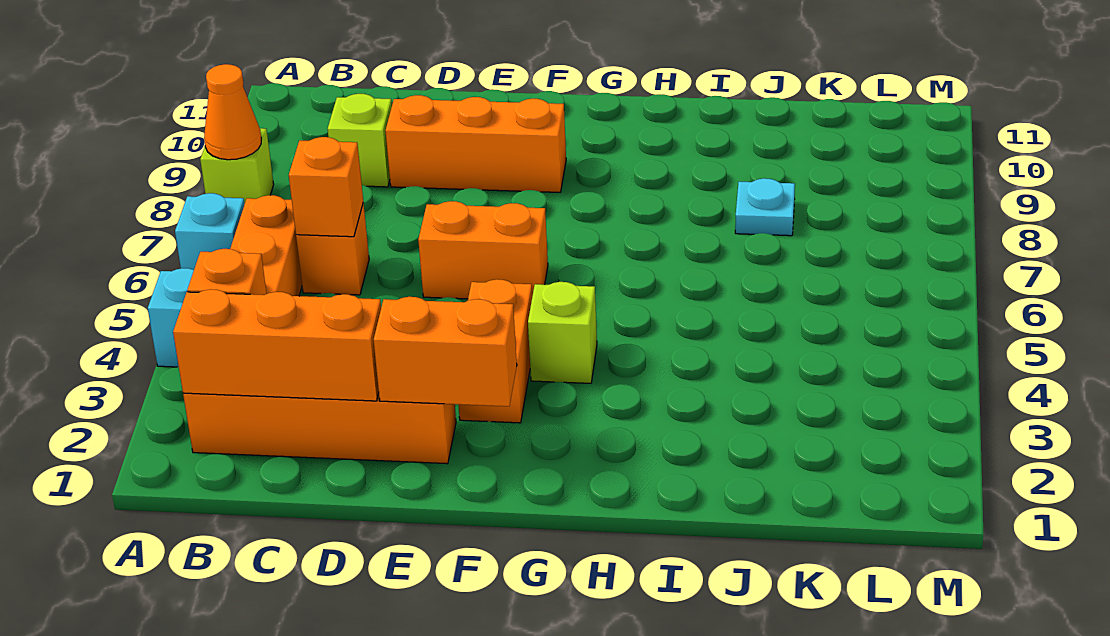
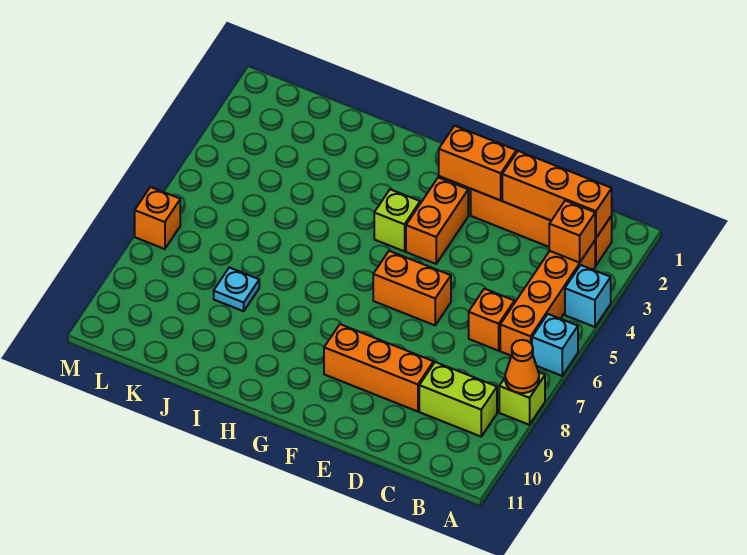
orange brick C6 level 2 -> orange brick M7 level 1
lime brick C9 level 1 -> lime brick B9:C9 level 1

